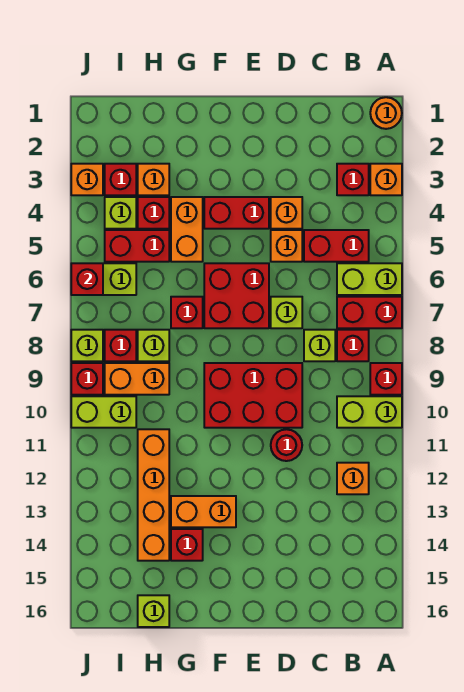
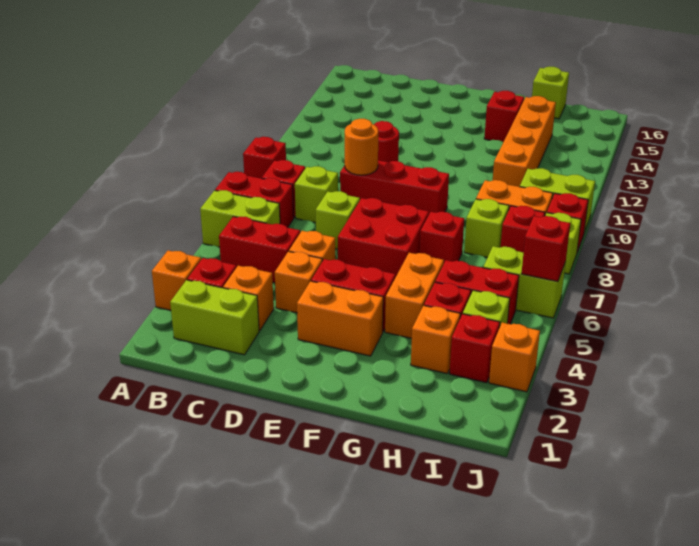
orange round brick A1 level 1 -> orange round brick D9 level 2
lime brick A10:B10 level 1 -> lime brick B2:C2 level 1
orange brick B12 level 1 -> orange brick C3 level 1
red brick D9:F10 level 1 -> red brick D9:F9 level 1
orange brick F13:G13 level 1 -> orange brick E3:F3 level 1

